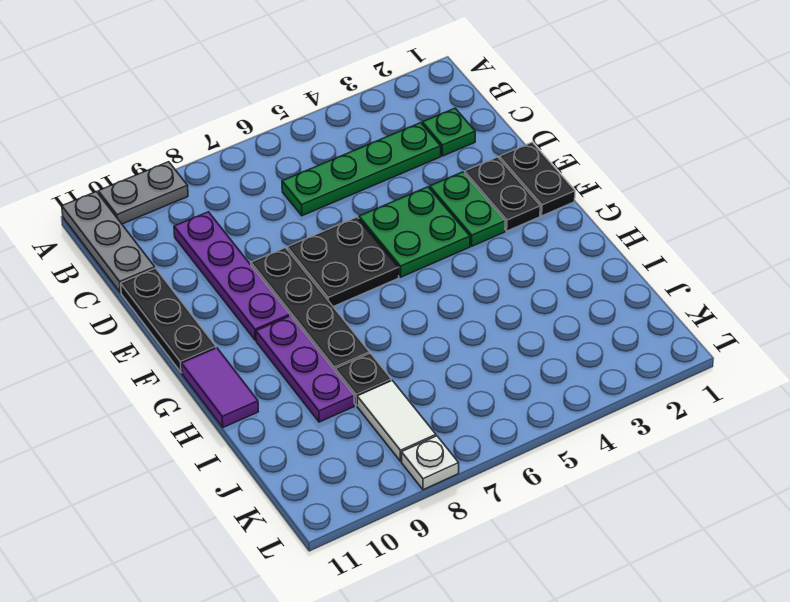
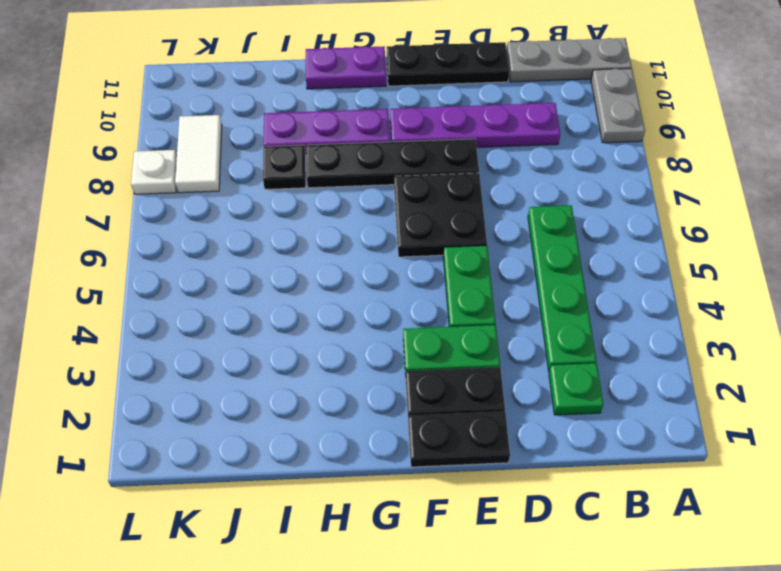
green plate E4:F5 level 1 -> green plate E4:E5 level 1
purple tile G11:H11 level 1 -> purple plate G11:H11 level 1
white tile J8:K8 level 1 -> white tile K8:K9 level 1

